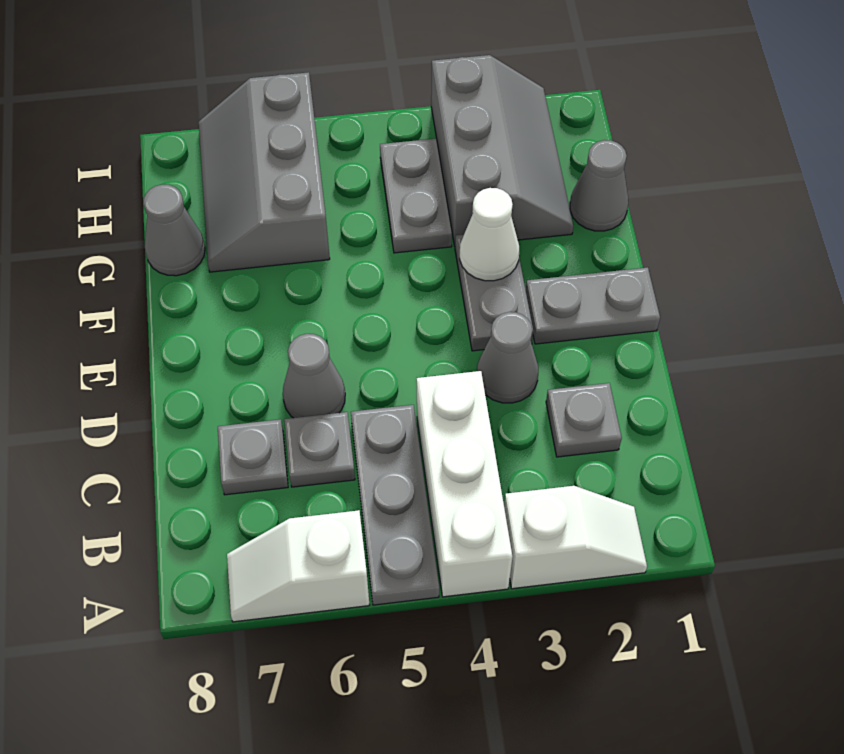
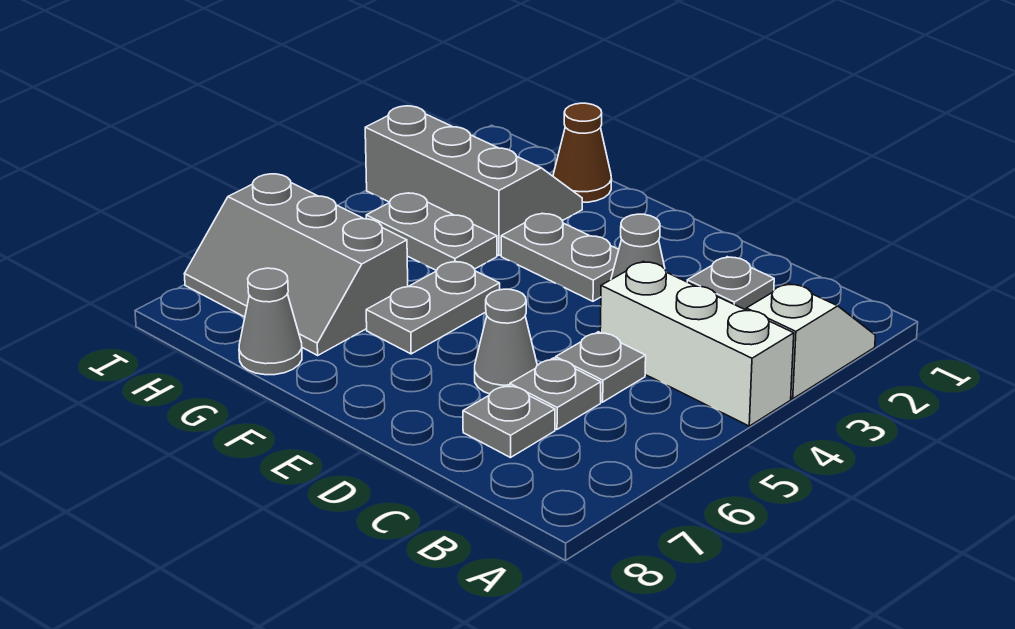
grey plate A5:C5 level 1 -> grey plate C5 level 1
white slope A6:A7 level 1 top 6 -> none
grey plate E1:E2 level 1 -> grey plate F5:F6 level 1
white cone F3 level 2 -> none
grey cone G1 level 1 -> brown cone G1 level 1

